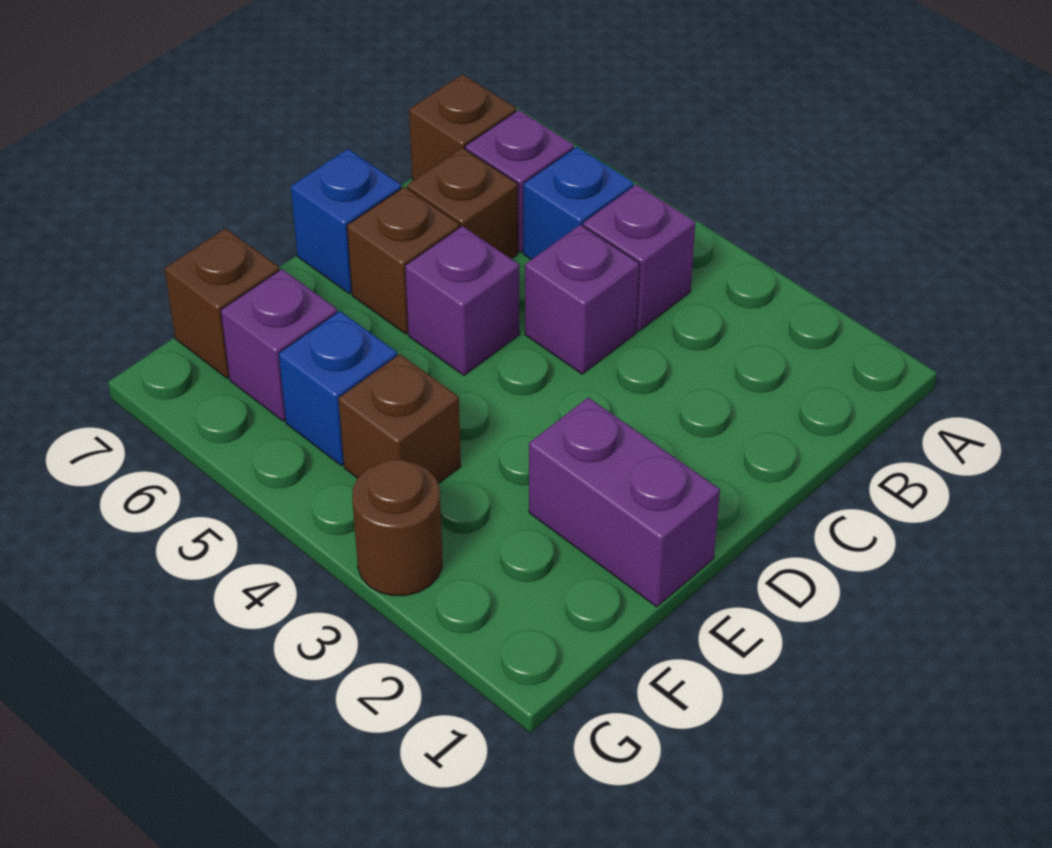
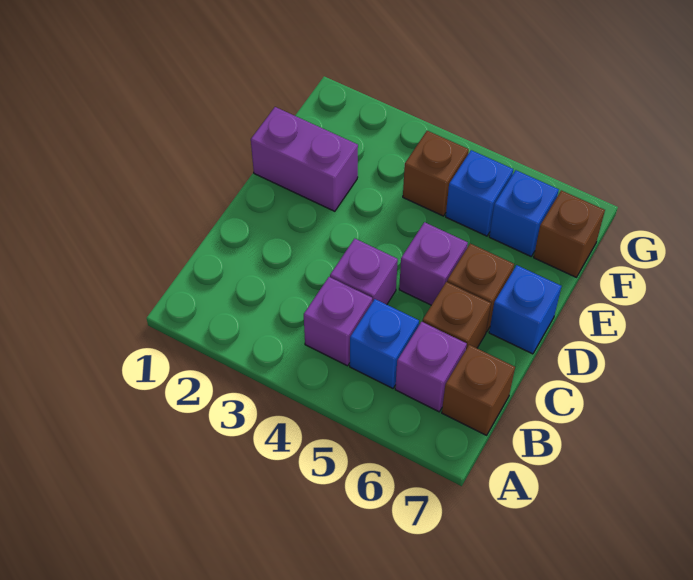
purple brick F6 level 1 -> blue brick F6 level 1
brown round brick G3 level 1 -> none

